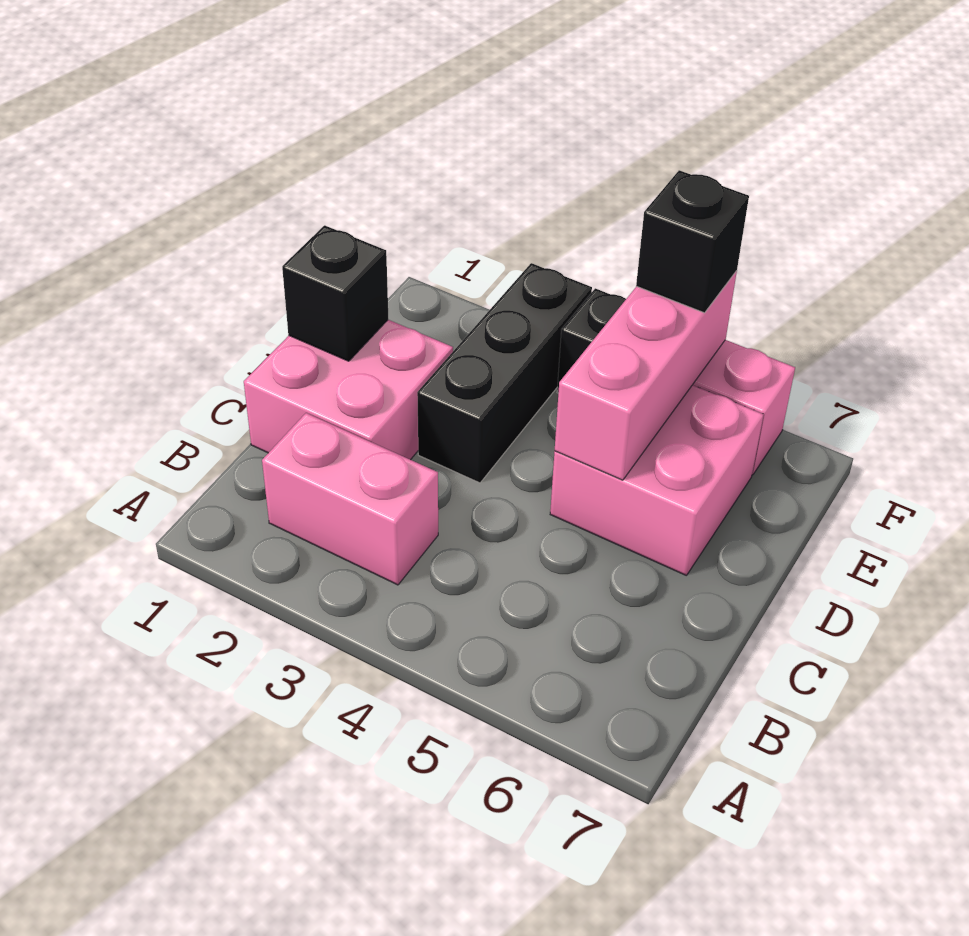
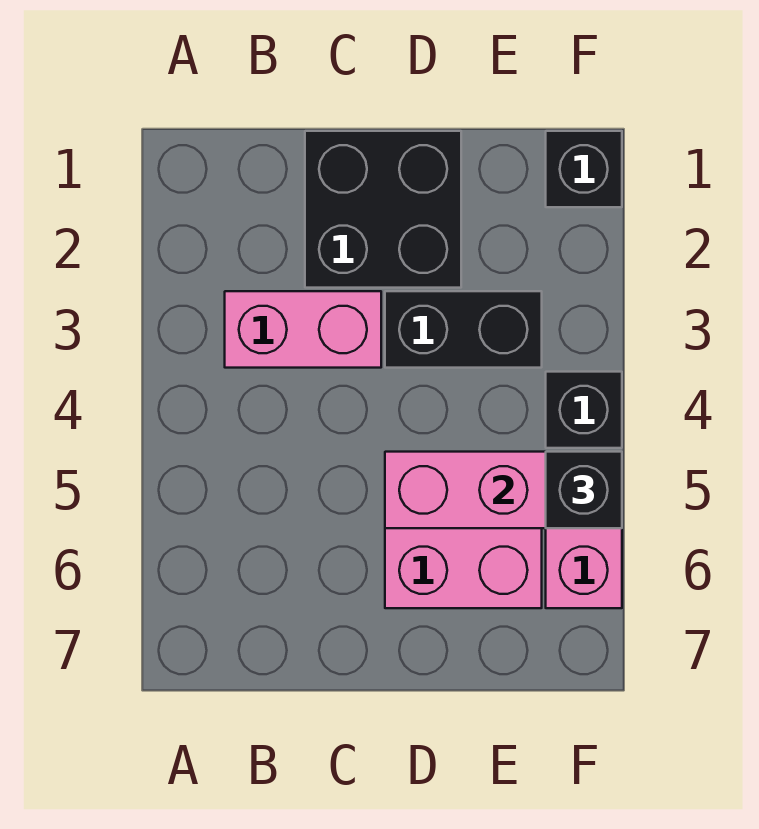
pink brick B2:B3 level 1 -> pink brick B3:C3 level 1
pink brick C1:D2 level 1 -> black brick C1:D2 level 1
black brick D1 level 2 -> black brick F1 level 1
black brick D3:F3 level 1 -> black brick D3:E3 level 1

